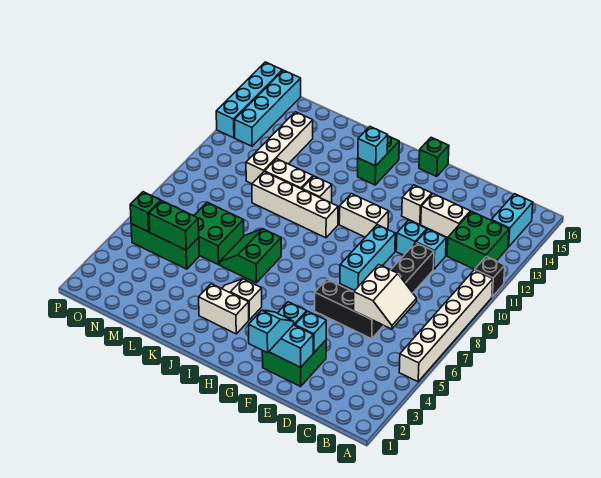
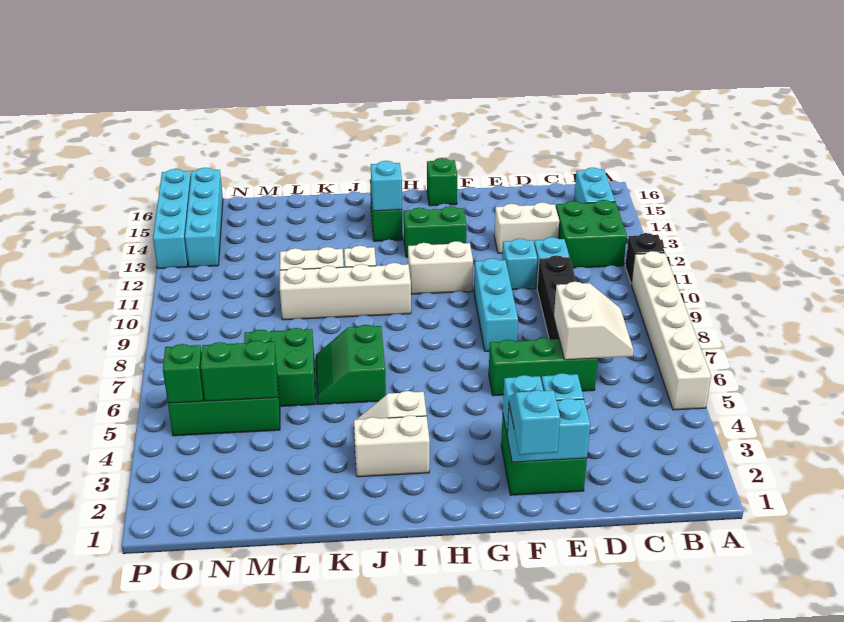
black brick D6:F6 level 1 -> green brick D6:F6 level 1
white brick F13 level 1 -> none
none -> green brick G13:H13 level 1
white brick M11:M14 level 1 -> none

